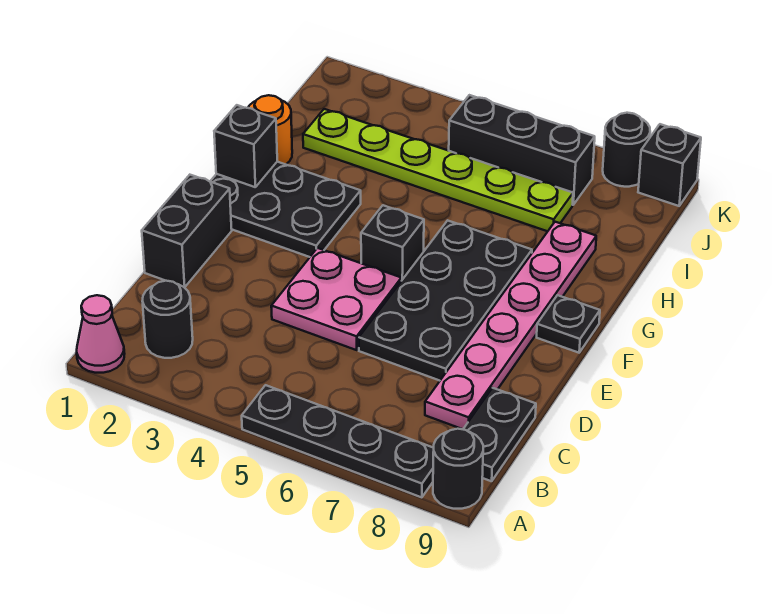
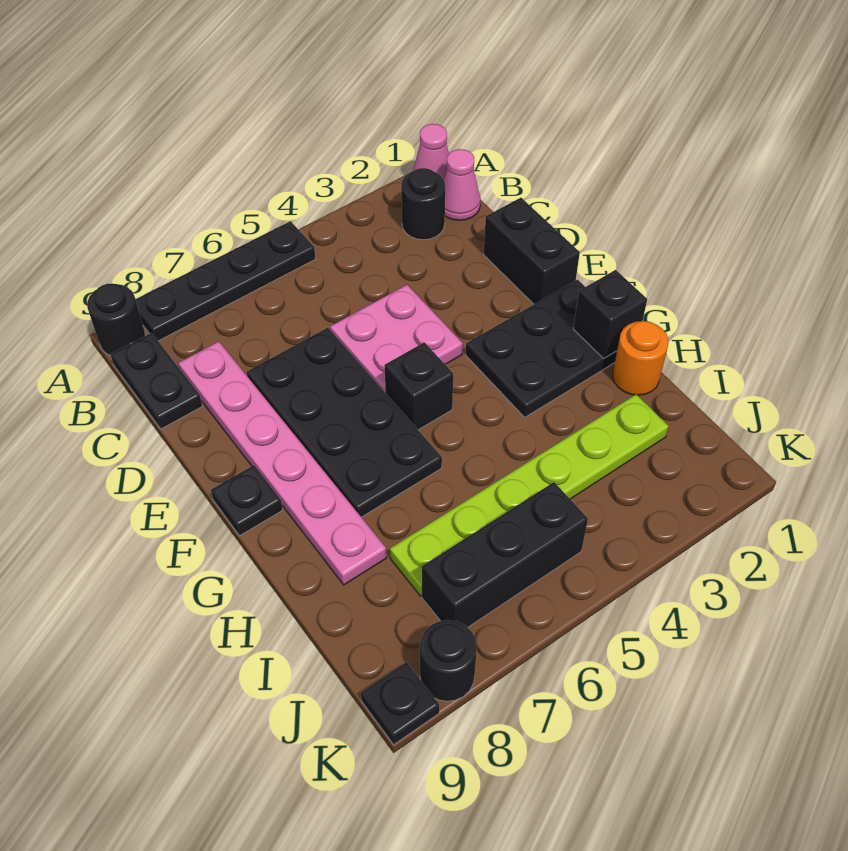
none -> pink cone B1 level 1
black brick K9 level 1 -> black plate K9 level 1

